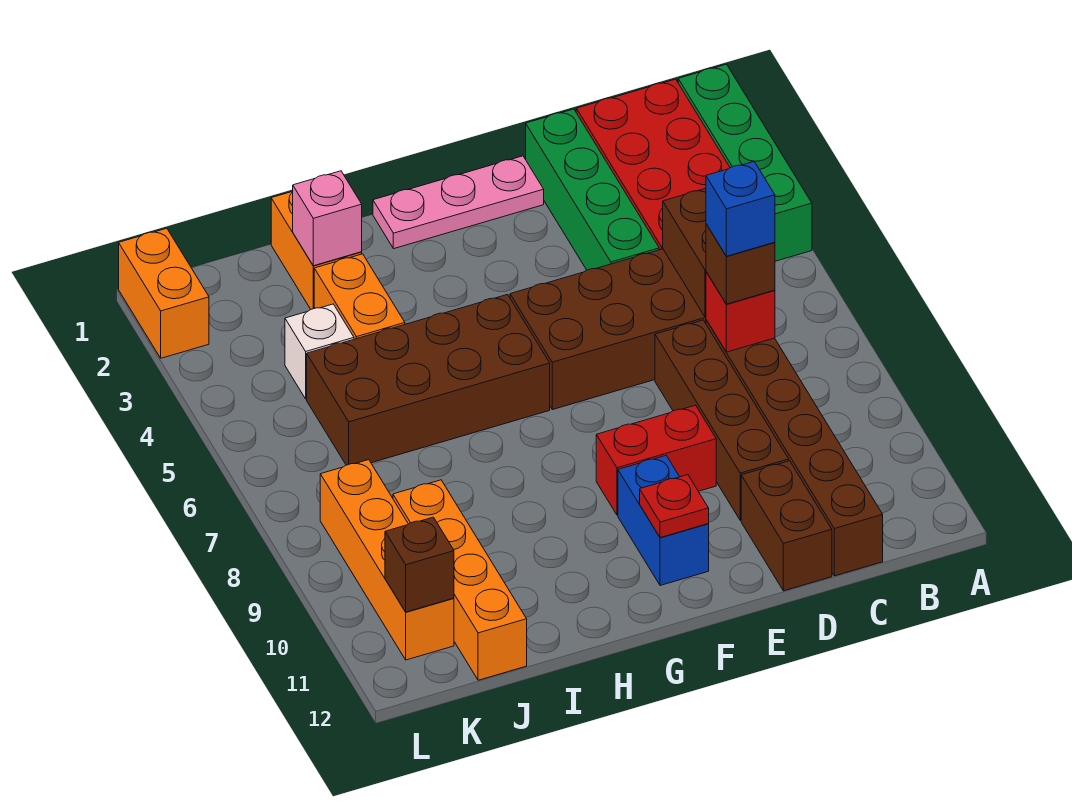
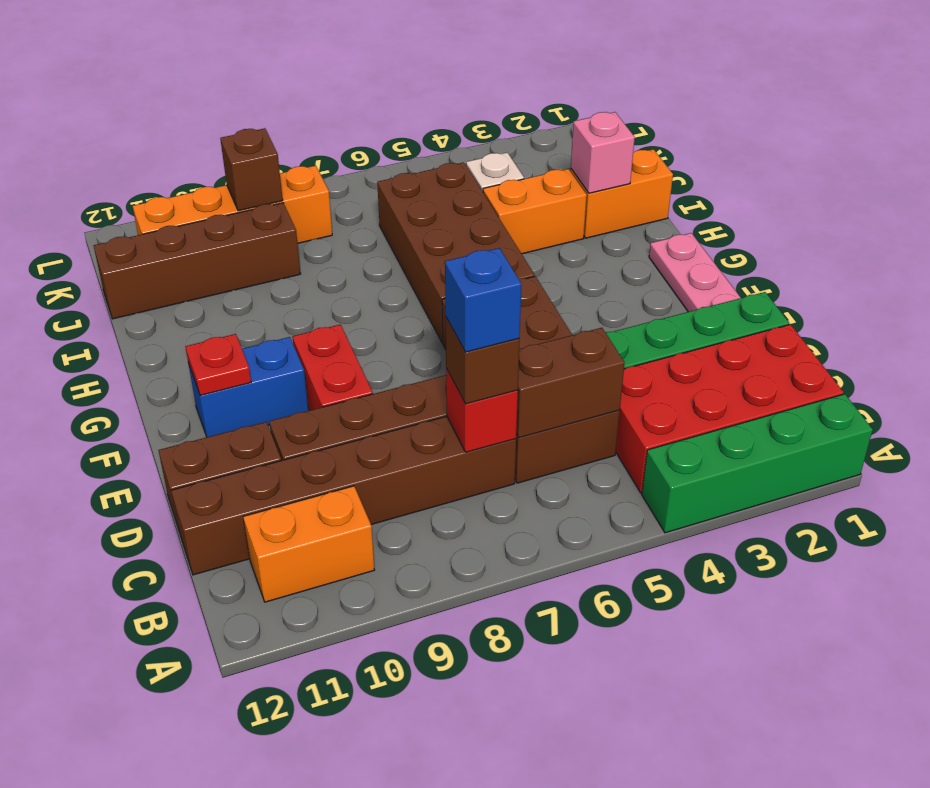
orange brick J9:J12 level 1 -> brown brick J9:J12 level 1
brown brick K11 level 2 -> brown brick K9 level 2
orange brick L1:L2 level 1 -> orange brick B10:B11 level 1

